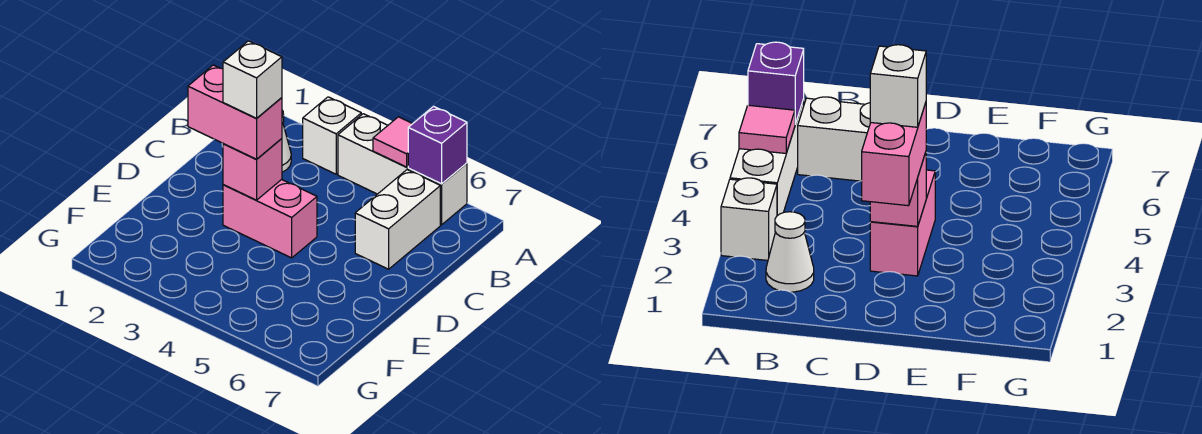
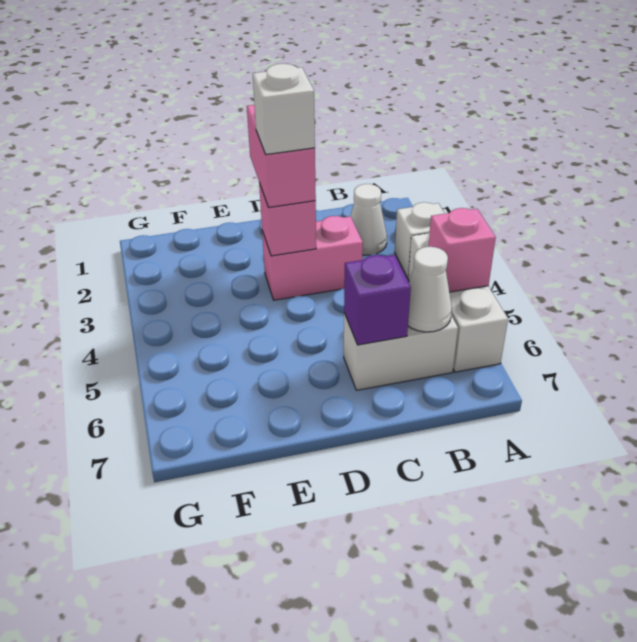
pink tile A5 level 2 -> pink brick A5 level 2
purple brick A6 level 2 -> purple brick C6 level 2
none -> white cone B6 level 2
pink brick D3:D4 level 1 -> pink brick C3:D3 level 1

